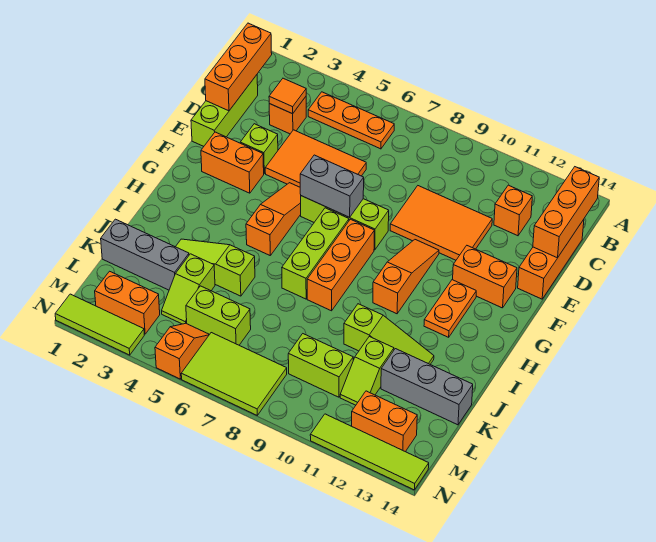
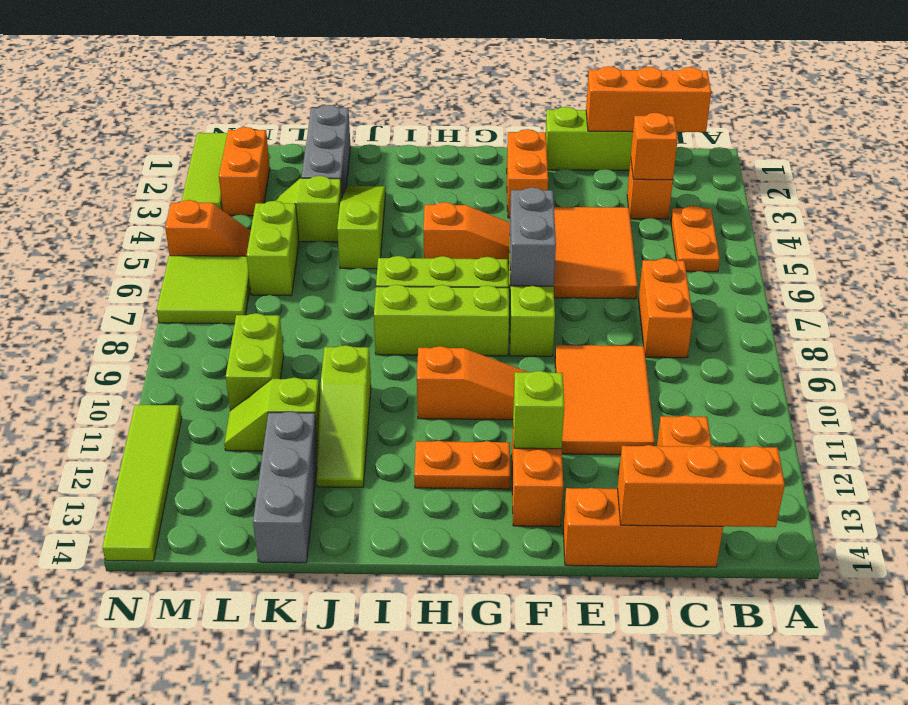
orange plate B4:B6 level 1 -> orange plate B4:B5 level 1
orange tile C3 level 2 -> orange brick C3 level 2
lime brick E3 level 1 -> lime brick F12 level 2
orange brick G8:I8 level 1 -> lime brick G8:I8 level 1
lime tile M6:N8 level 1 -> lime tile M6:N7 level 1
orange brick M12:M13 level 1 -> orange brick C7:C8 level 1

